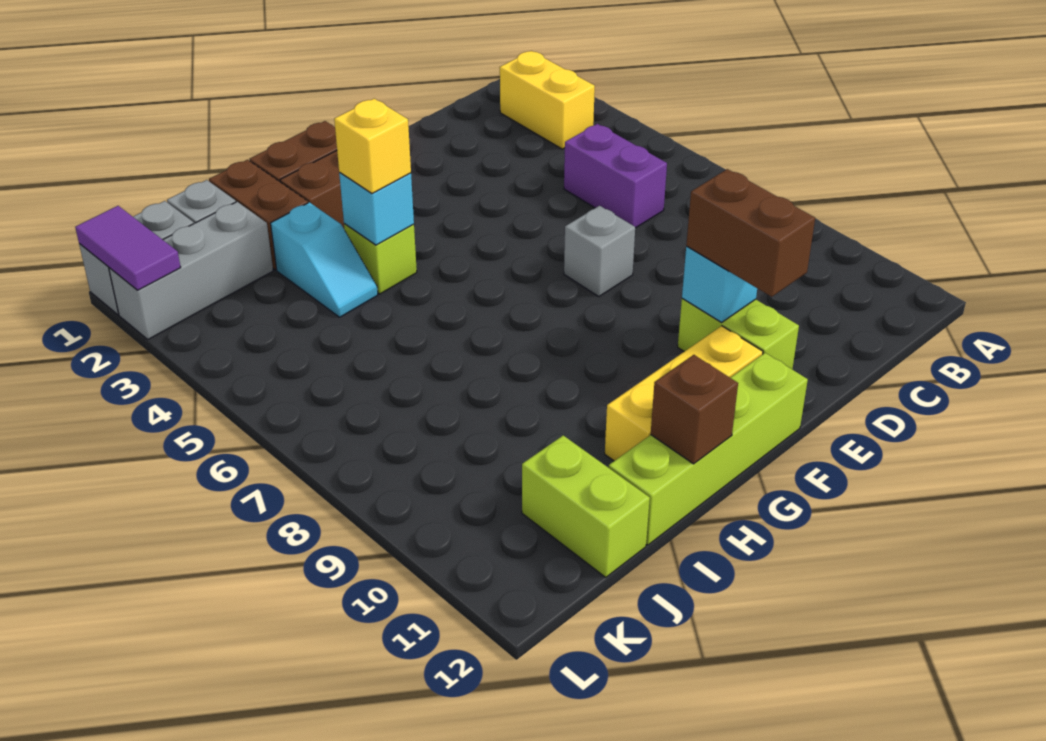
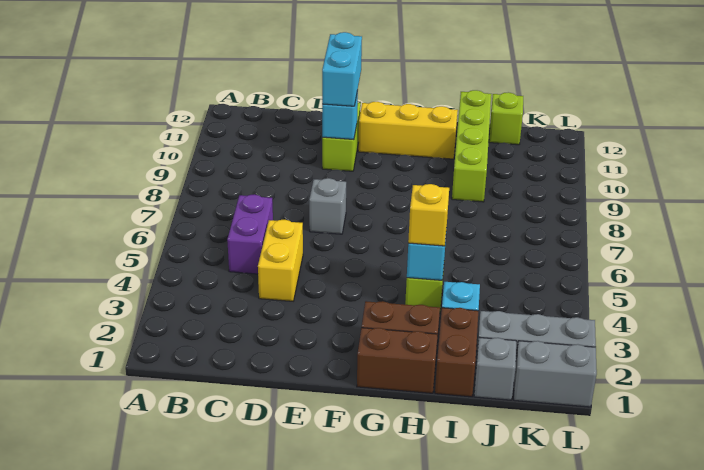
yellow brick B2:B3 level 1 -> yellow brick D4:D5 level 1
brown brick E10:E11 level 3 -> cyan brick E10:E11 level 3
lime brick F12:I12 level 1 -> lime brick I9:I12 level 1
brown brick H12 level 2 -> none
lime brick J11:J12 level 1 -> lime brick J12 level 1
purple tile L1:L2 level 2 -> none

